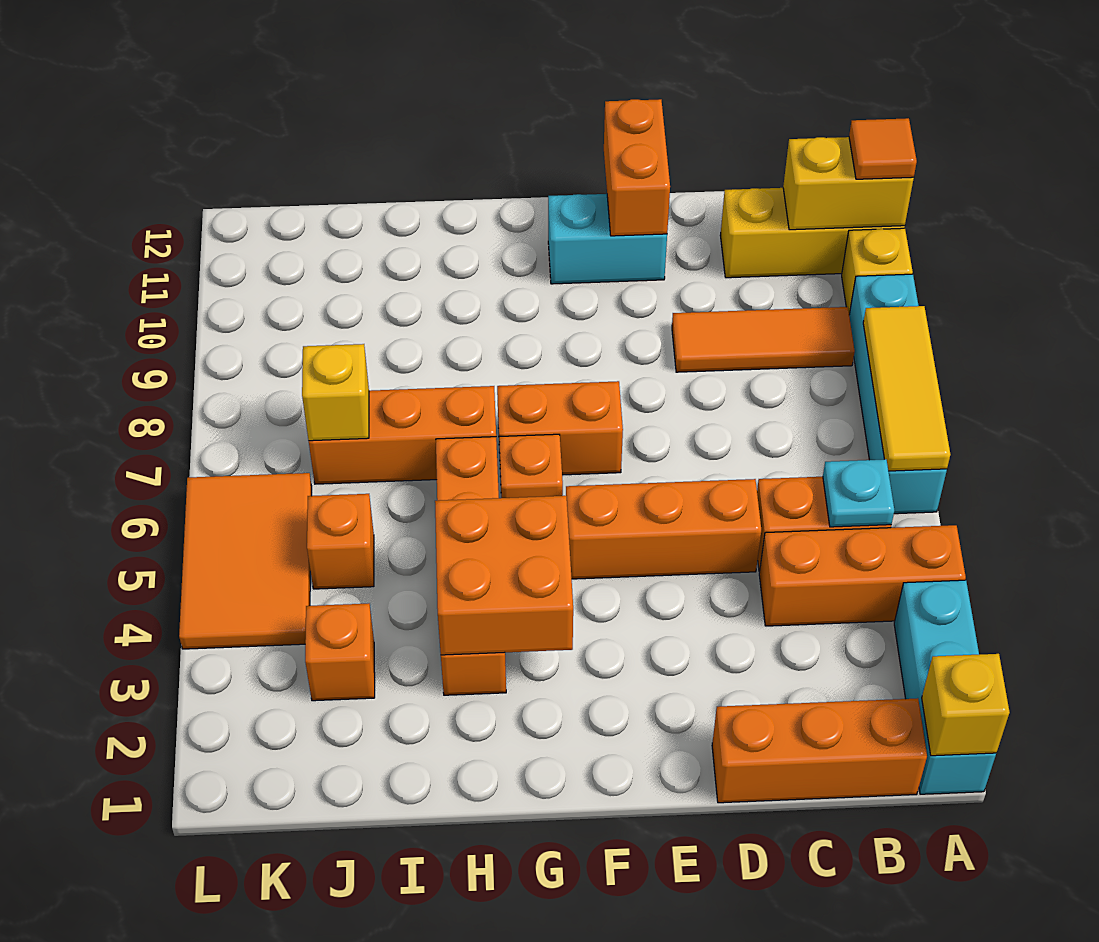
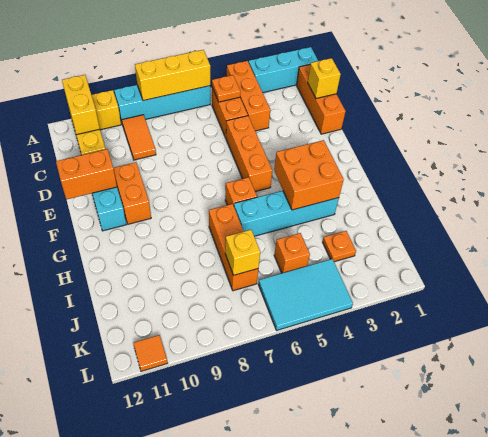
yellow brick A1 level 2 -> yellow brick C1 level 2
yellow tile A6:A8 level 2 -> yellow brick A6:A8 level 2
orange tile A11 level 3 -> orange tile L11 level 1
cyan plate B5 level 2 -> orange plate B5 level 2
orange tile B9:D9 level 1 -> orange tile B9:C9 level 1
orange brick F7:G7 level 1 -> orange brick E10:F10 level 1
orange brick H3:H6 level 1 -> cyan brick H3:H6 level 1
orange brick J3 level 1 -> orange plate J3 level 1
orange tile K4:L6 level 1 -> cyan tile K4:L6 level 1

